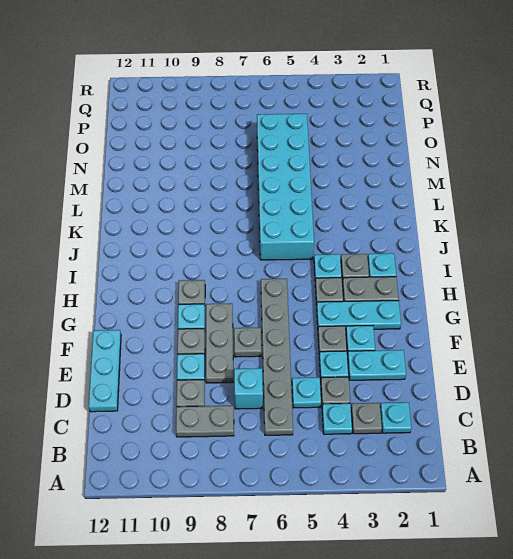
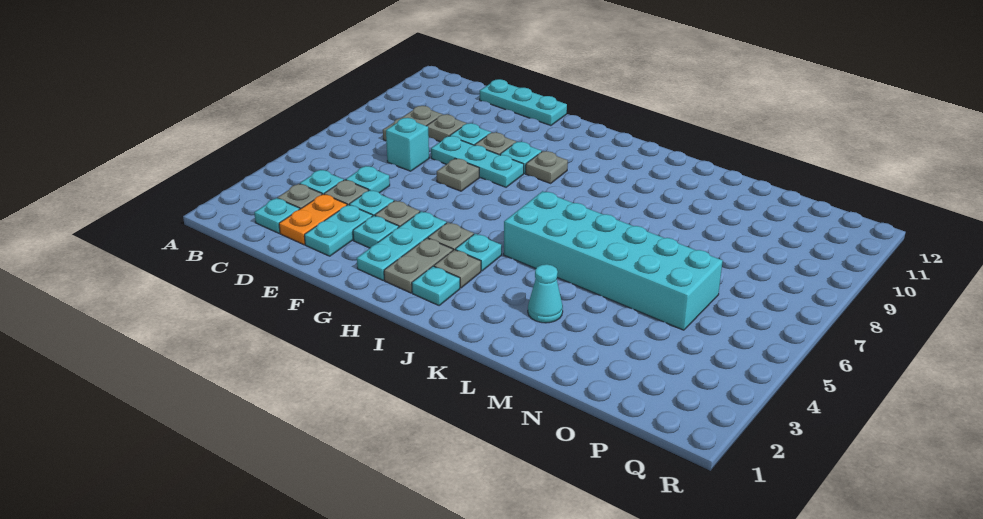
grey plate C6:H6 level 1 -> none
none -> orange plate D2:D3 level 1
grey plate E8:G8 level 1 -> cyan plate E8:G8 level 1
none -> cyan cone L3 level 1

